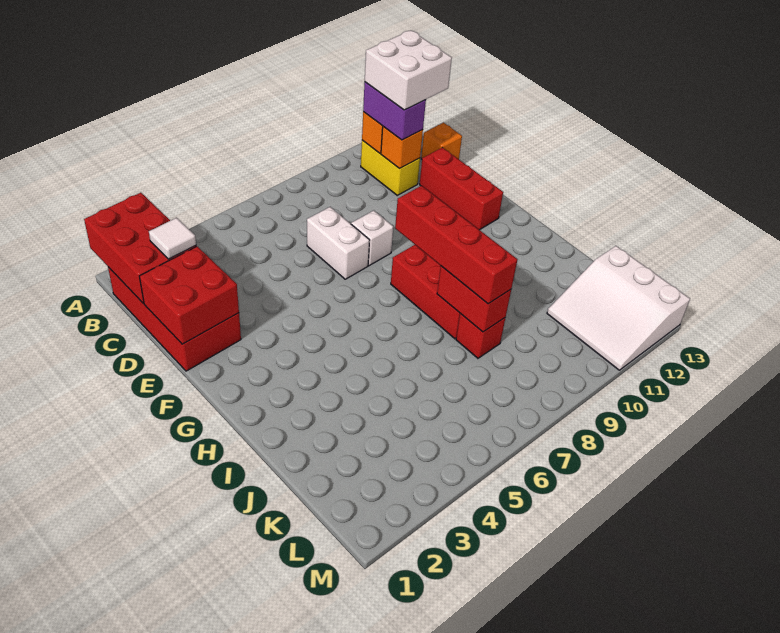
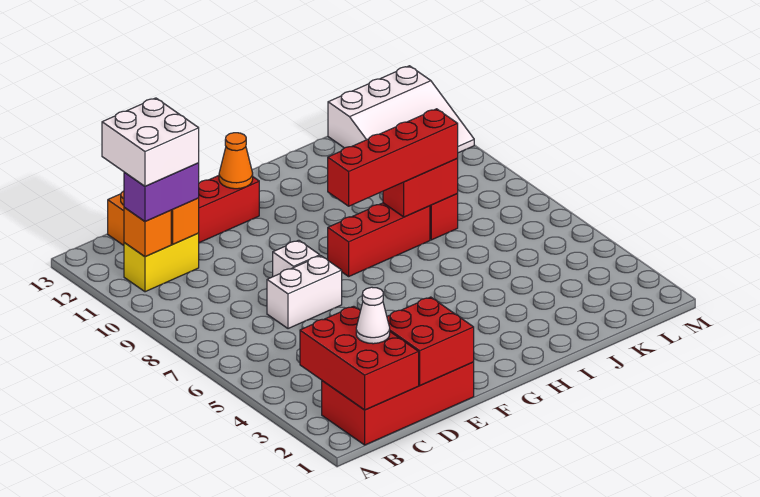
red brick A1:C2 level 2 -> red brick B1:C3 level 2
white tile C2 level 3 -> white cone C2 level 3
none -> orange cone F12 level 2

